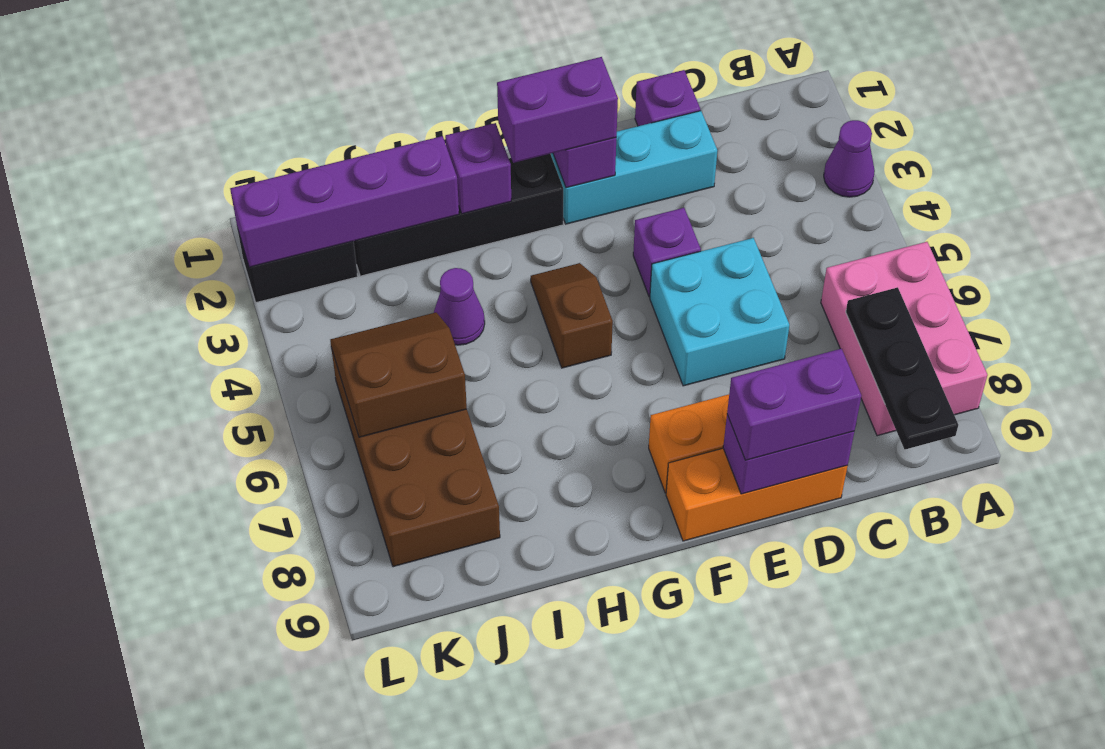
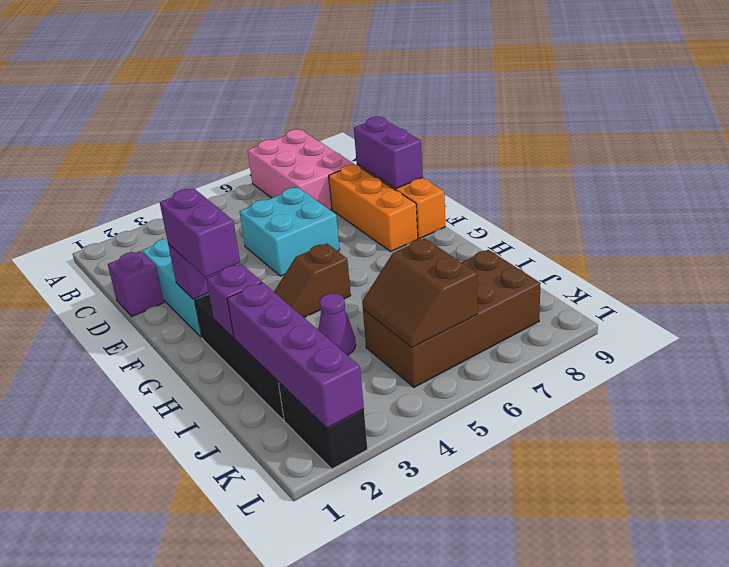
purple cone A3 level 1 -> none
pink brick A6:B8 level 1 -> pink brick A7:C8 level 1
black plate B7:B9 level 2 -> none
purple brick D9:E9 level 3 -> none
purple brick E4 level 1 -> none

